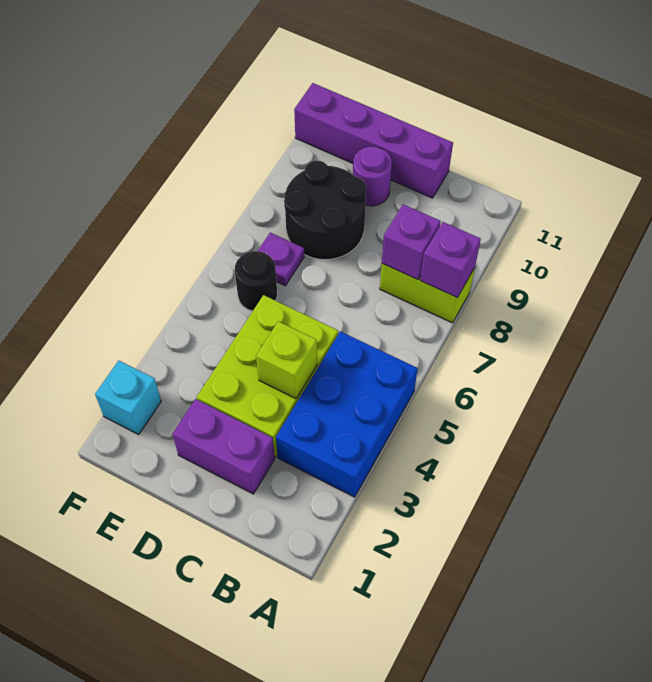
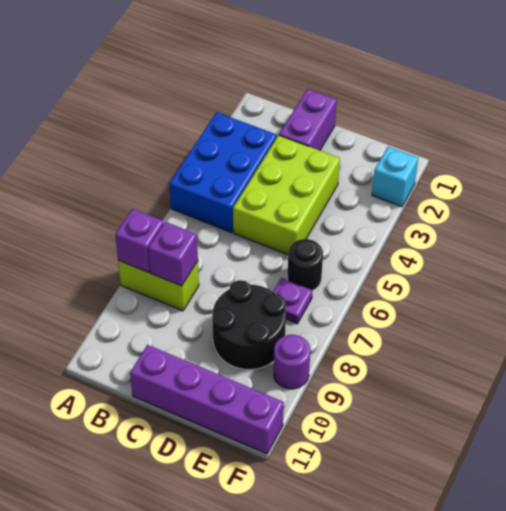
purple brick C2:D2 level 1 -> purple brick C1:C2 level 1
lime brick C4 level 2 -> none
purple round brick D10 level 1 -> purple round brick F9 level 1

